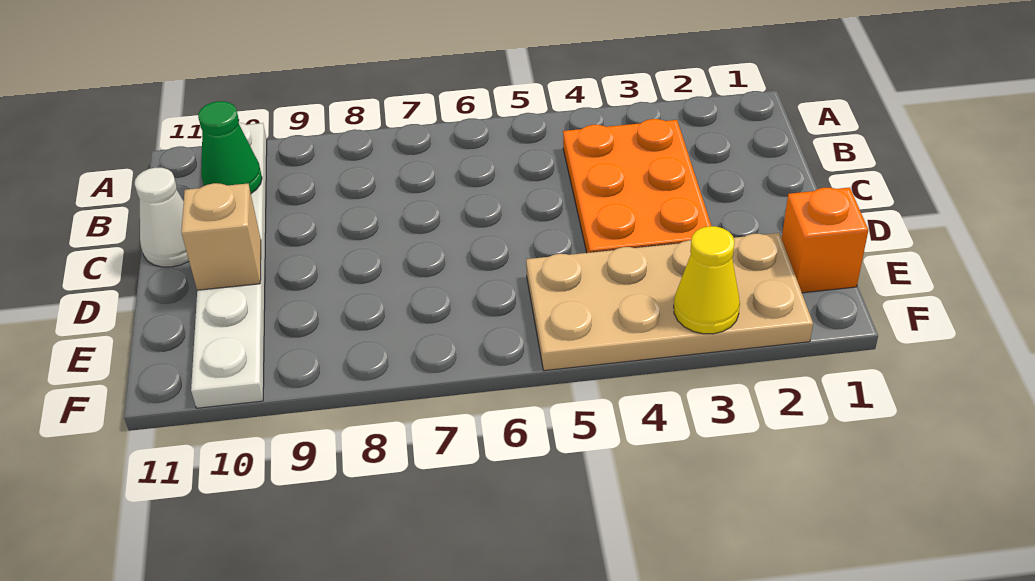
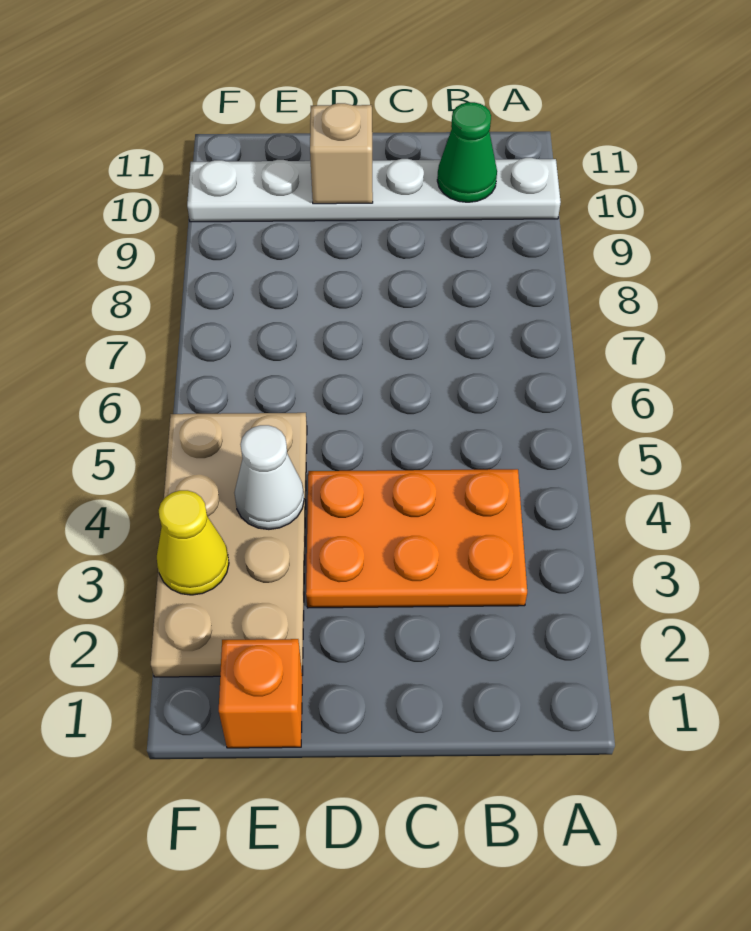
white cone C11 level 1 -> white cone E4 level 2

